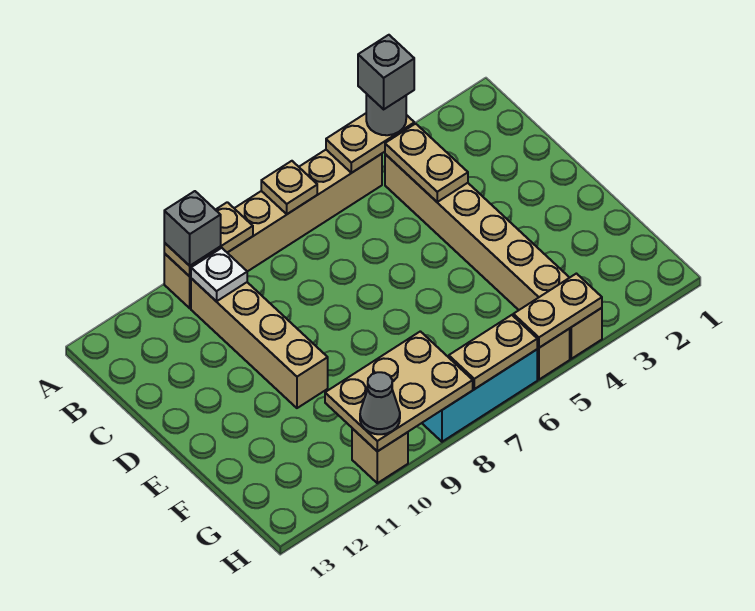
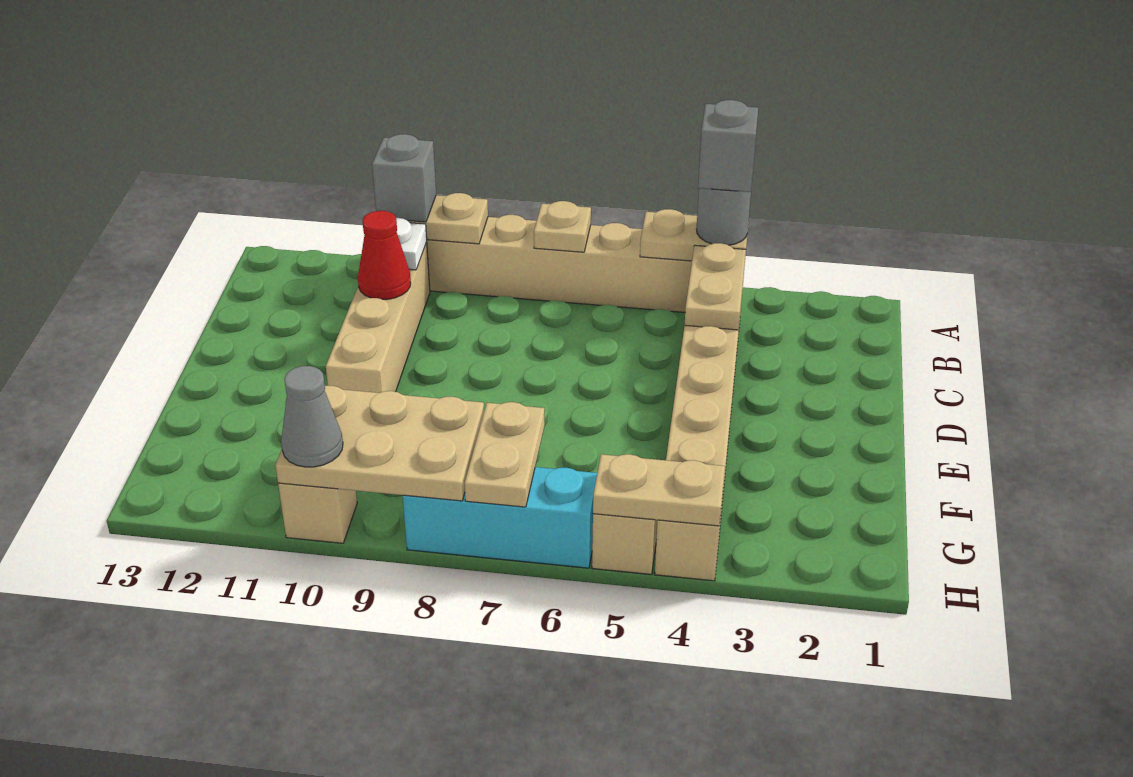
none -> red cone C10 level 2
tan plate H6:H7 level 2 -> tan plate G7:H7 level 2

